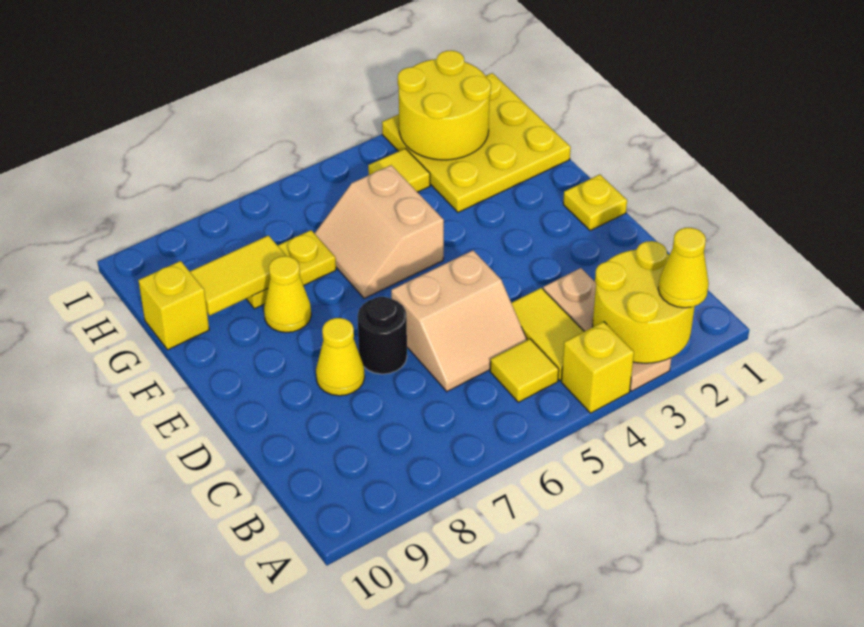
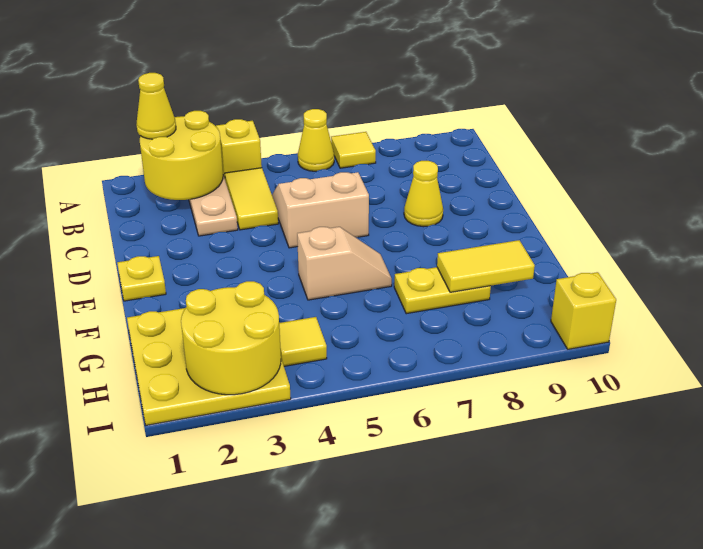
yellow tile B5 level 1 -> yellow tile A7 level 1
black round brick D7 level 1 -> none
tan slope F5:G6 level 1 top 5 -> tan slope F5:F6 level 1 top 5
yellow cone F8 level 1 -> yellow cone A6 level 1
yellow brick G10 level 1 -> yellow brick I10 level 1

